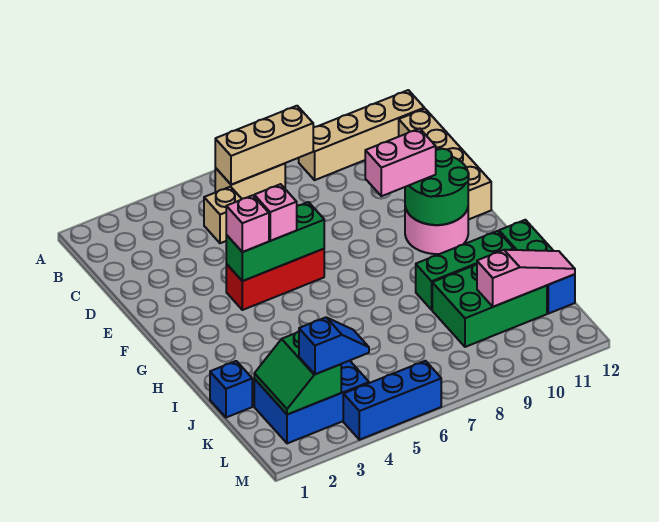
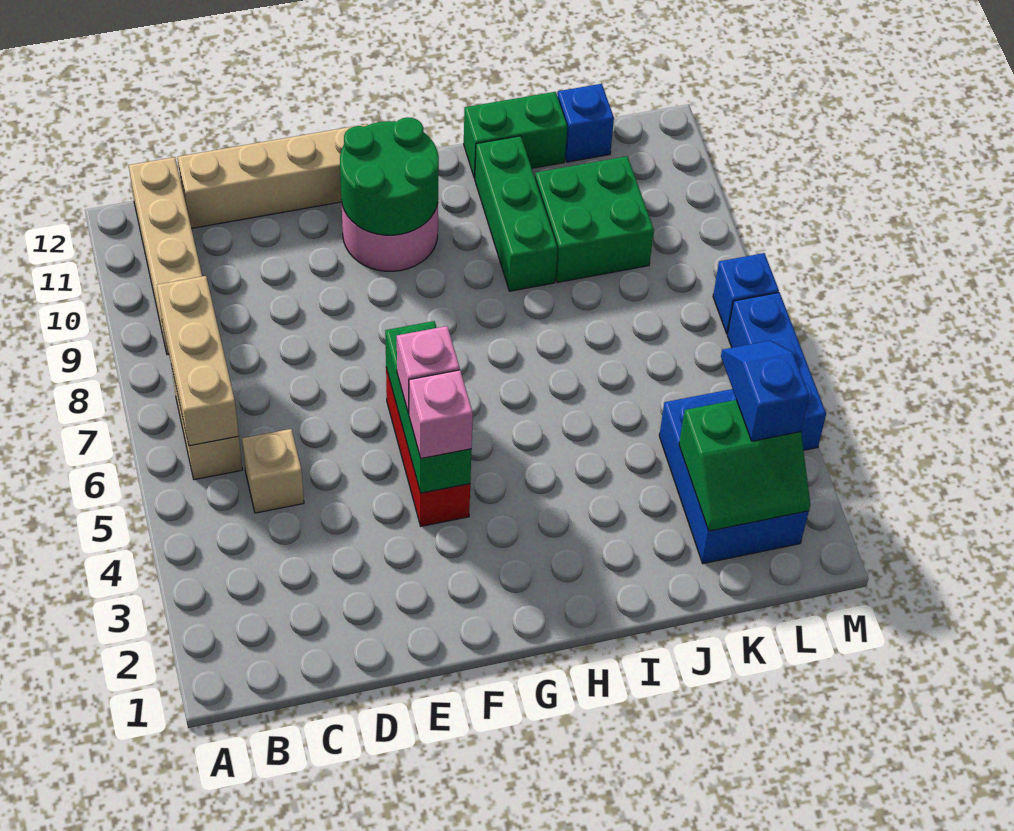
pink brick F9:F10 level 3 -> none
blue brick J1 level 1 -> blue brick M7 level 1
green brick J9:K11 level 1 -> green brick J9:K10 level 1
pink slope K10:K12 level 2 top 10 -> none

